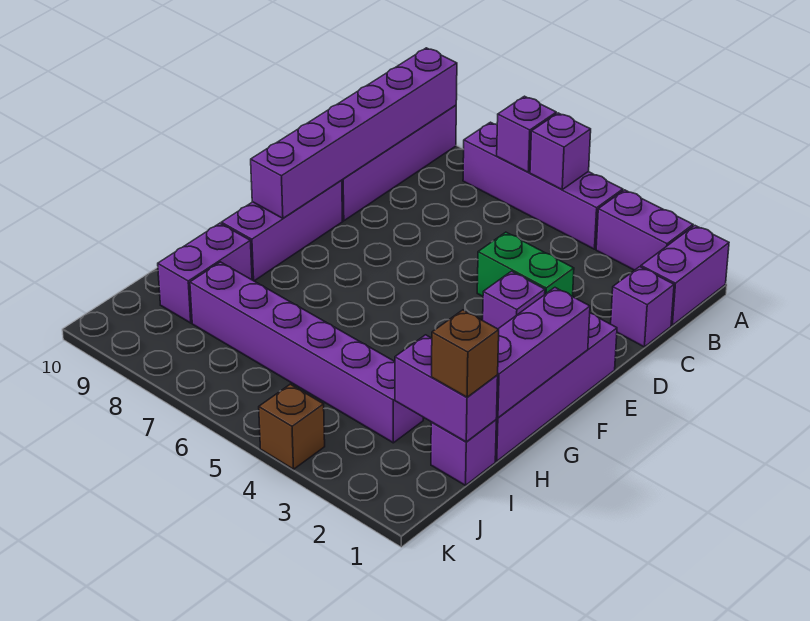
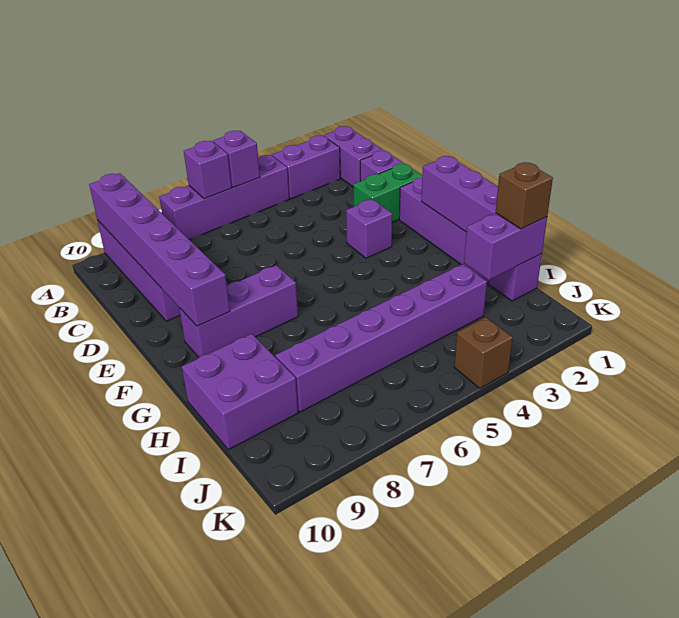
green brick D3:D4 level 1 -> green brick D1:D2 level 1
purple brick E9:G9 level 1 -> purple brick F7:F9 level 1
purple brick H9:I9 level 1 -> purple brick H9:I10 level 1

